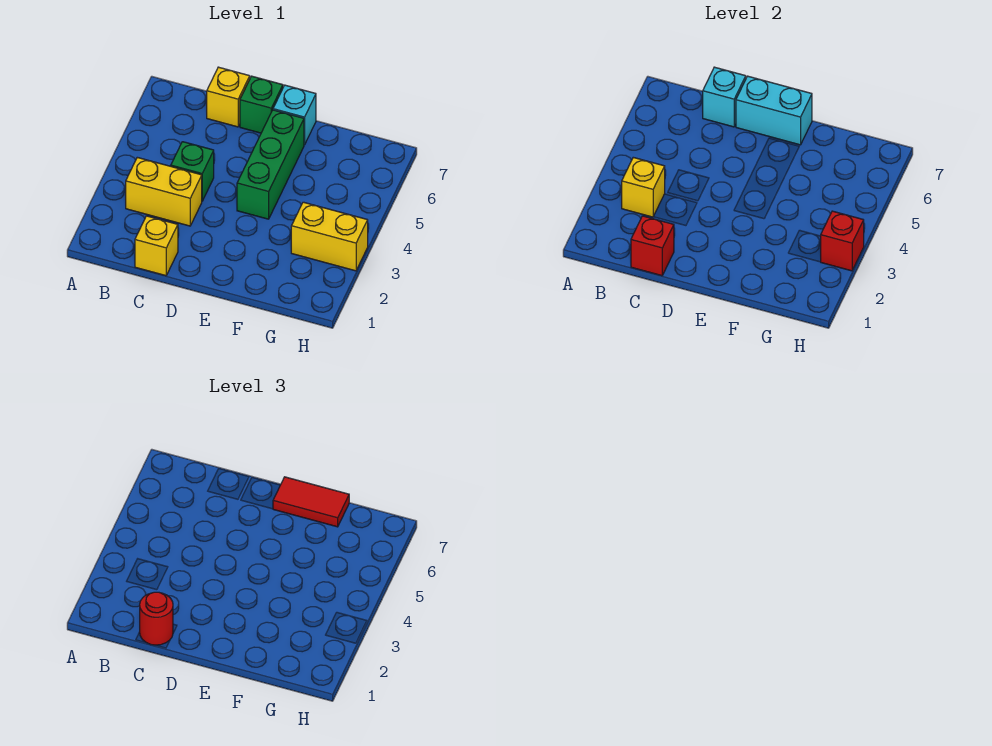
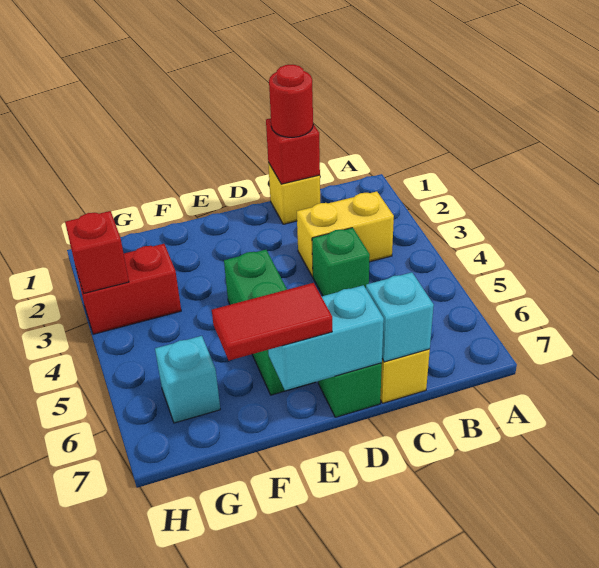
yellow brick B3 level 2 -> none
cyan brick E7 level 1 -> cyan brick G6 level 1
yellow brick G3:H3 level 1 -> red brick G3:H3 level 1

